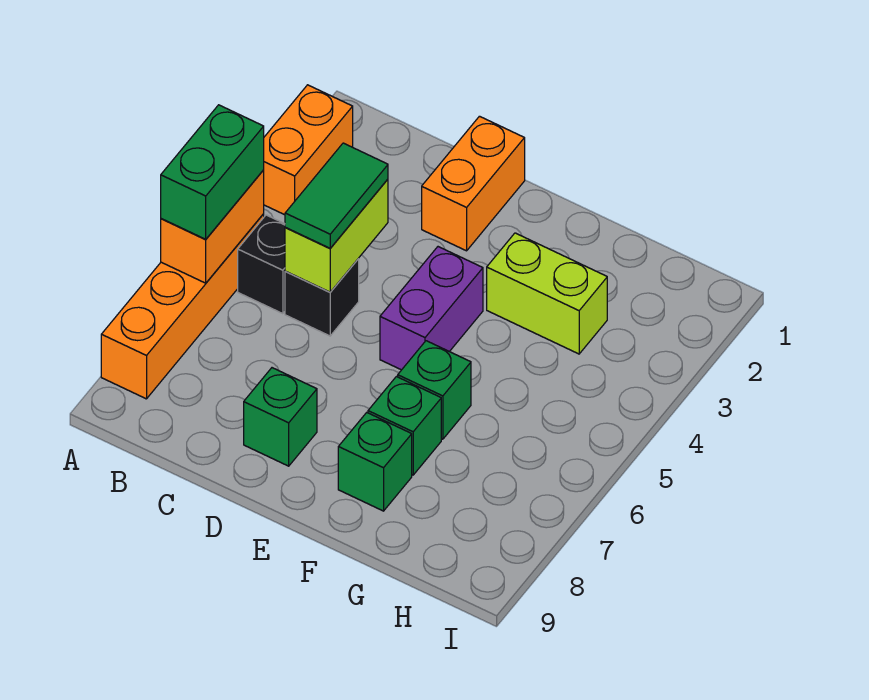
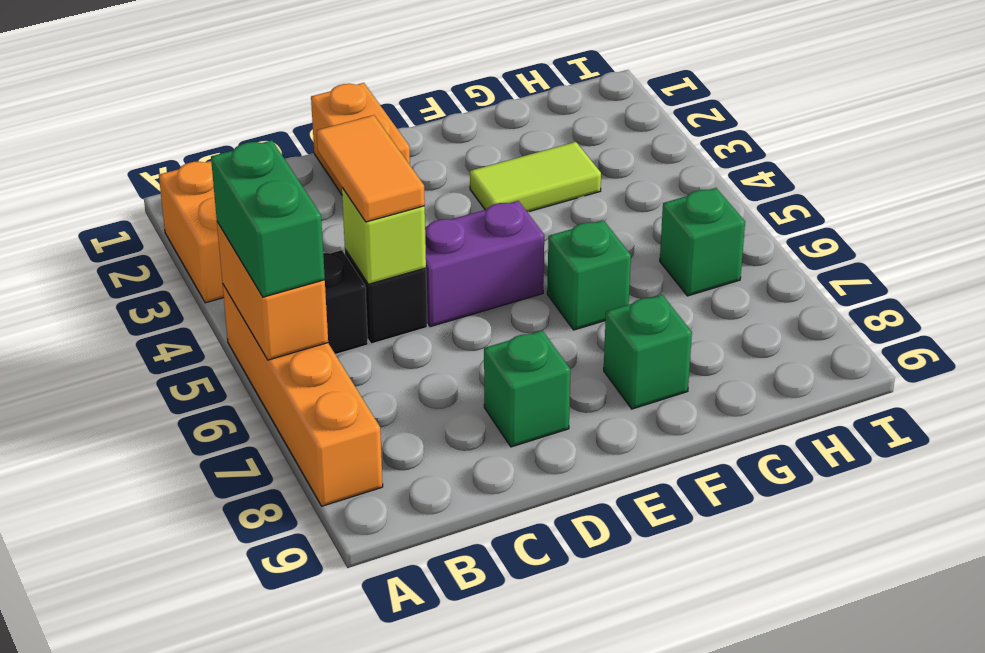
lime brick C4:C5 level 2 -> lime brick C5 level 2
green tile C4:C5 level 3 -> orange tile C4:C5 level 3
purple brick E4:E5 level 1 -> purple brick D5:E5 level 1
lime brick F3:G3 level 1 -> lime tile F3:G3 level 1
green brick F7 level 1 -> green brick H6 level 1

